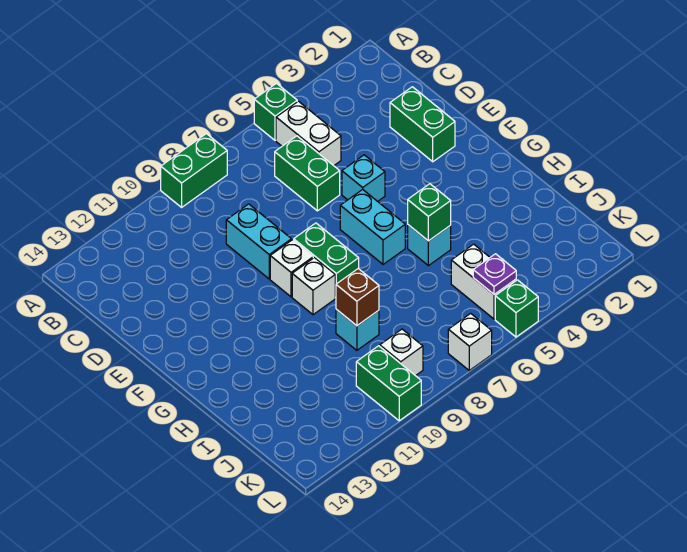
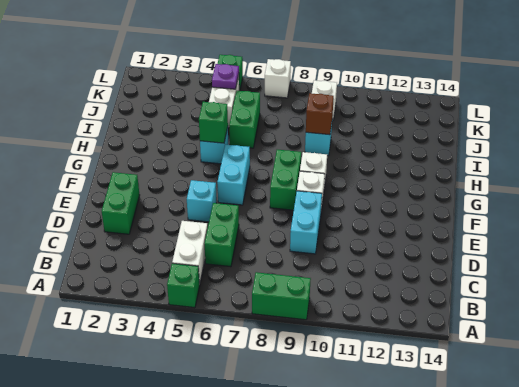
green brick K10:L10 level 1 -> green brick I6:J6 level 1

